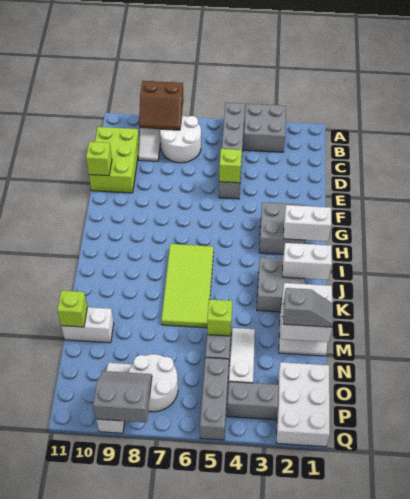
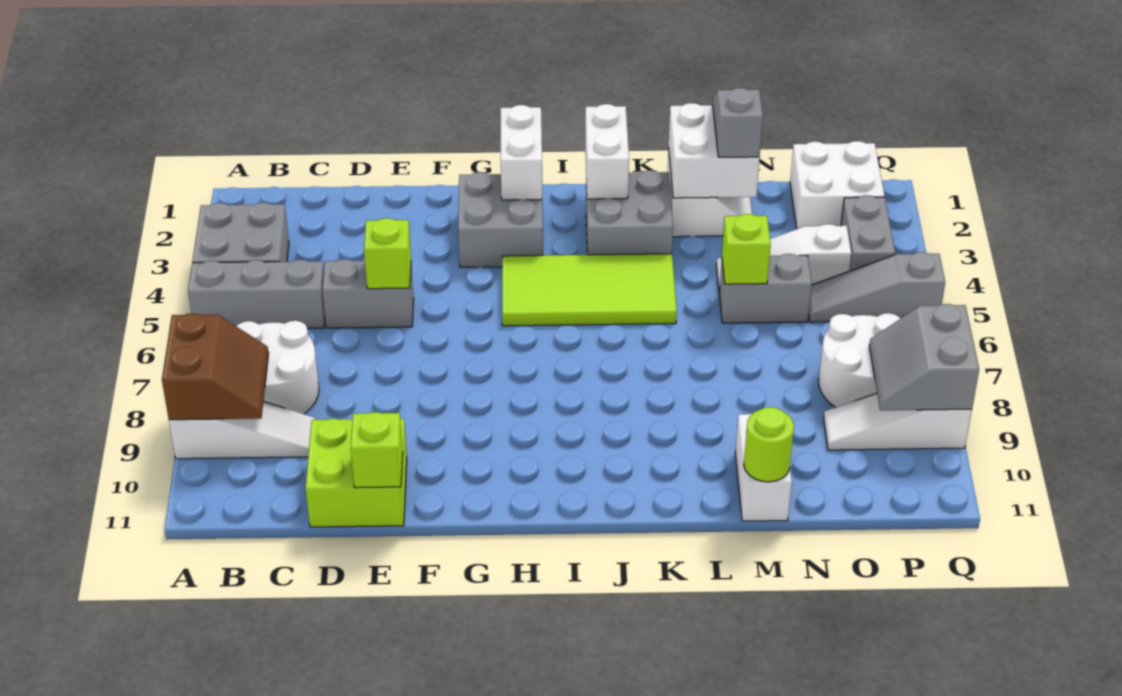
lime brick C10:E11 level 1 -> lime brick D10:E11 level 1
lime tile I6:L7 level 1 -> lime tile H4:K5 level 1
lime brick M11 level 2 -> lime round brick M11 level 2
white brick O1:Q2 level 1 -> white brick O1:P2 level 1
grey brick O5:Q5 level 1 -> grey slope O5:Q5 level 1 top Q

